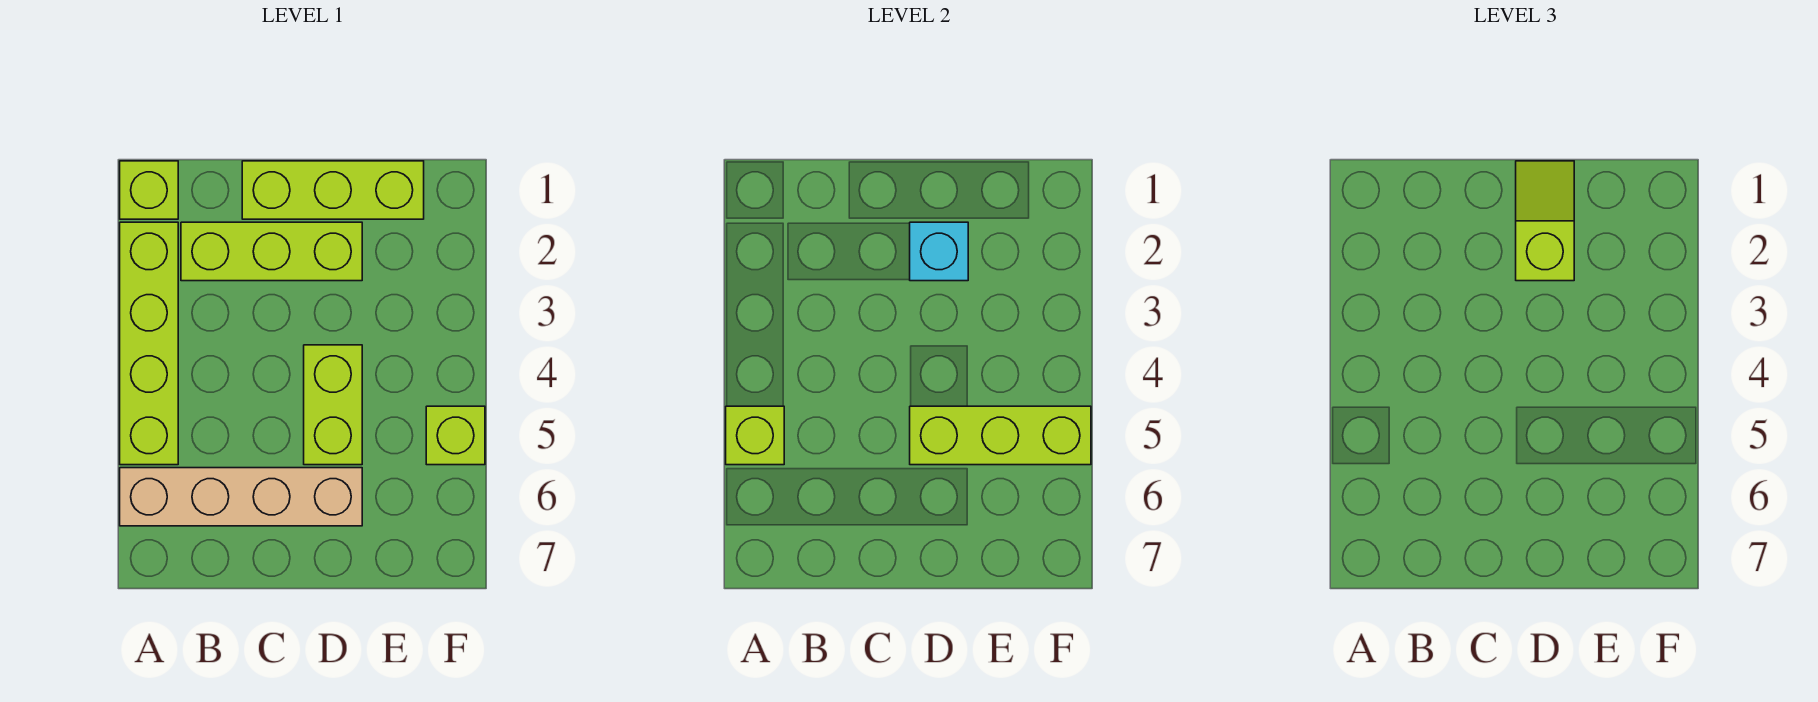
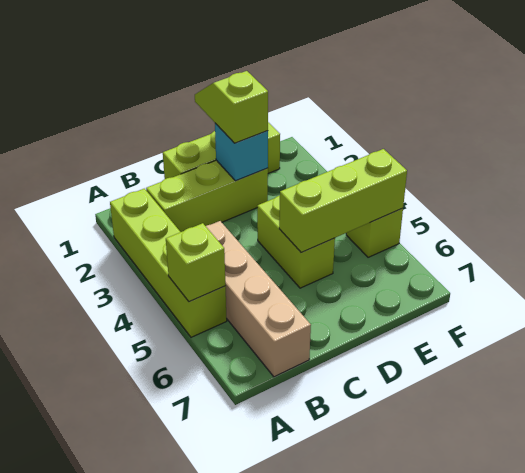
lime brick A1 level 1 -> none
tan brick A6:D6 level 1 -> tan brick B4:B7 level 1

